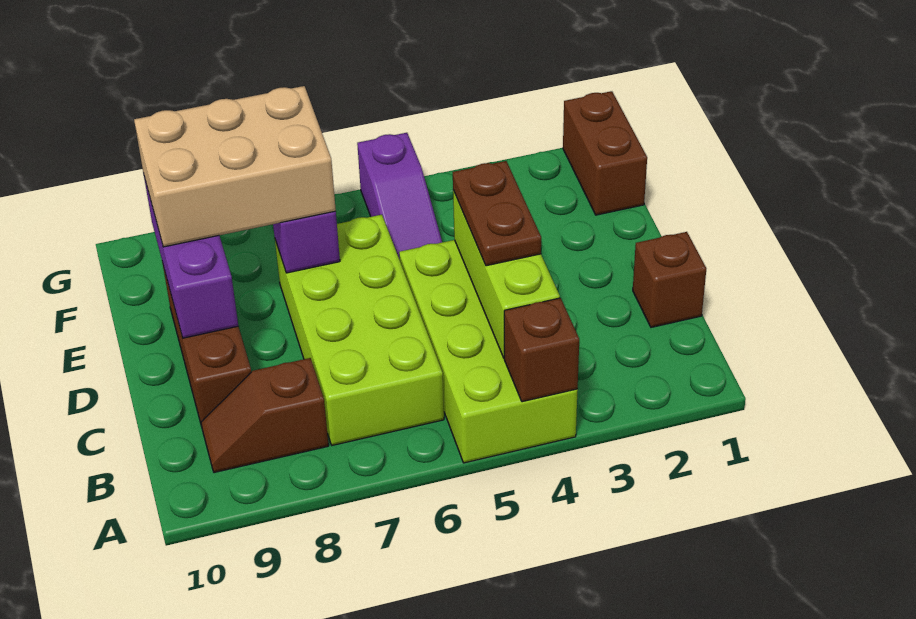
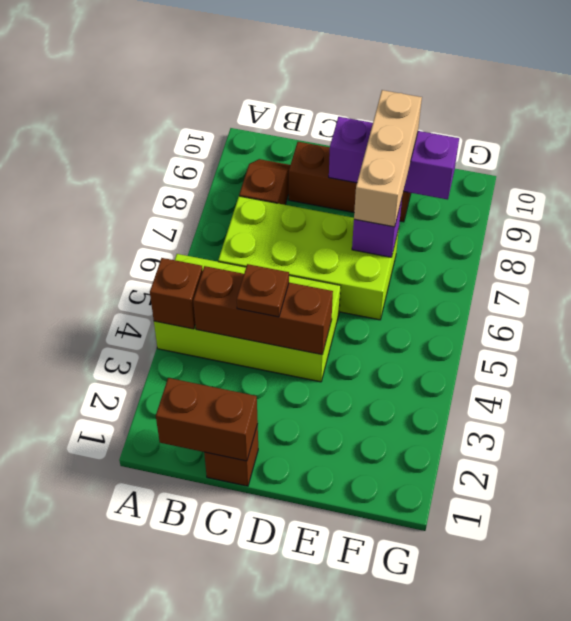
lime brick B4:D4 level 2 -> brown brick B4:D4 level 2
brown plate C4:D4 level 3 -> brown plate C4 level 3
purple slope E5:G5 level 1 top G -> none
tan brick E7:F9 level 3 -> tan brick E7:E9 level 3
brown brick F1:G1 level 1 -> brown brick B1:C1 level 2

